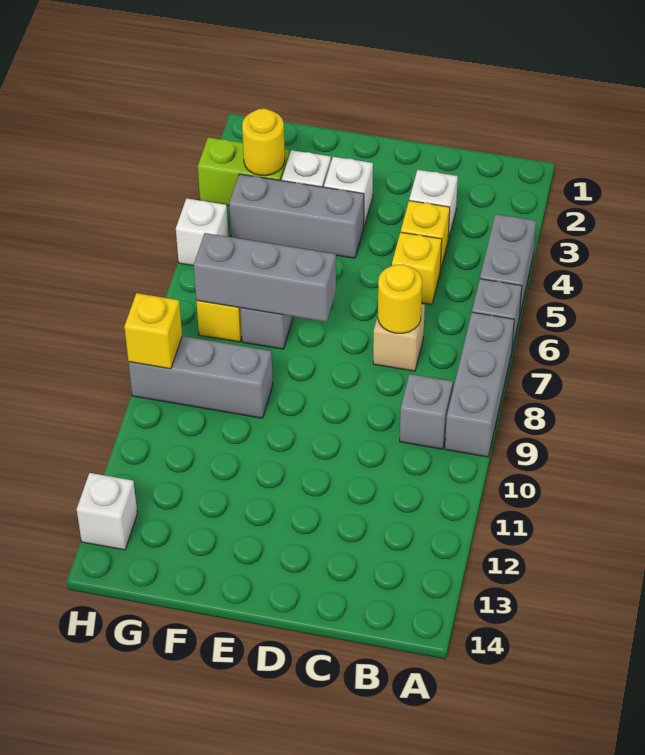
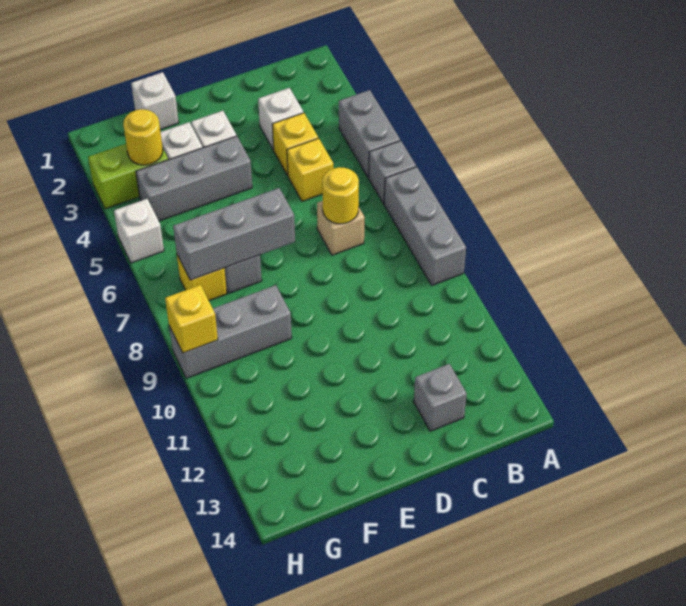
grey brick B9 level 1 -> grey brick C13 level 1
white brick H13 level 1 -> white brick F1 level 1

